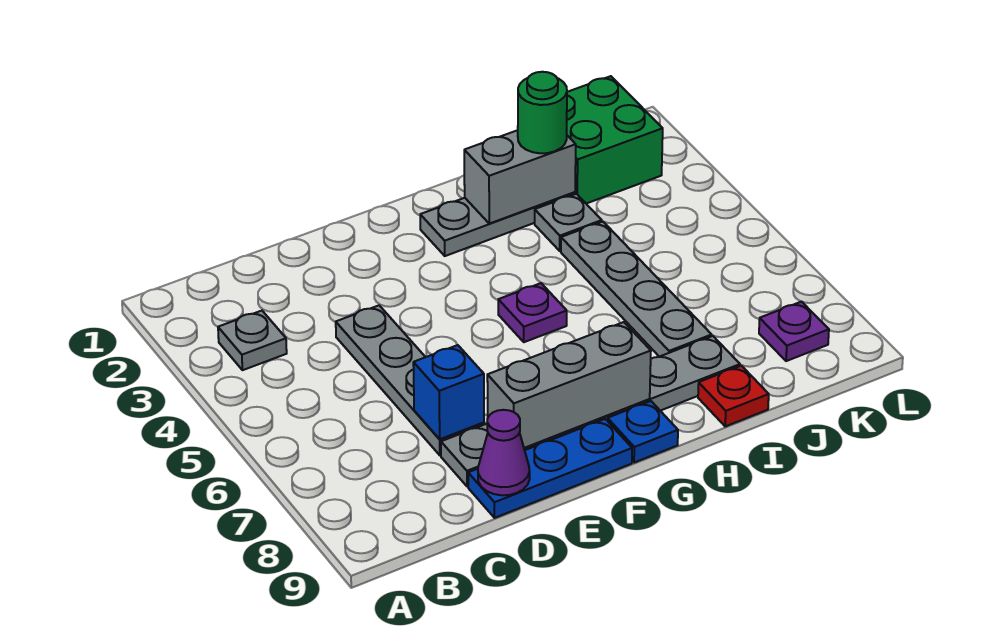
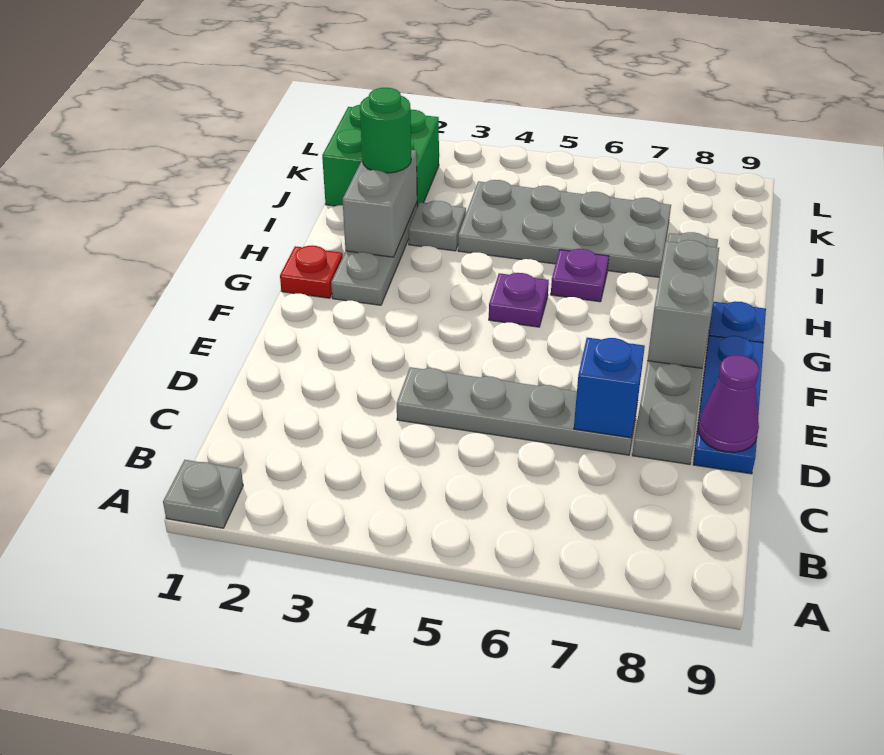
grey plate B3 level 1 -> grey plate A1 level 1
grey brick E8:G8 level 2 -> grey brick F8:G8 level 2
grey plate I4:I7 level 1 -> grey plate I4:J7 level 1
red plate I9 level 1 -> red plate G1 level 1
purple plate K8 level 1 -> purple plate H6 level 1

